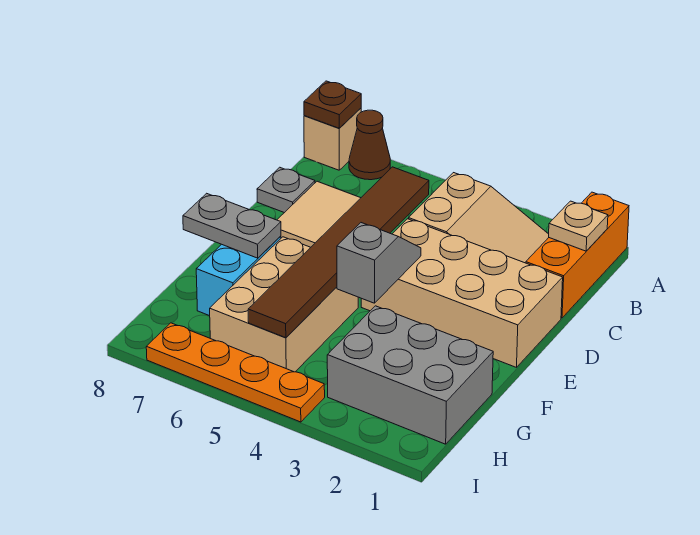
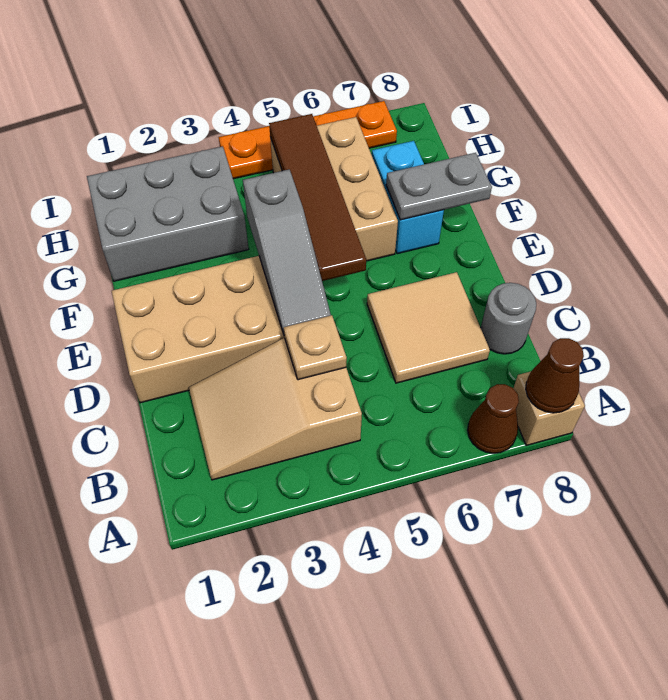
orange brick A1:C1 level 1 -> none
brown plate A8 level 2 -> brown cone A8 level 2
tan plate B1 level 2 -> tan plate C4 level 2
brown tile C5:H5 level 2 -> brown tile E5:H5 level 2
grey plate C8 level 1 -> grey round brick C8 level 1
grey slope E4:F4 level 2 top F -> grey slope D4:F4 level 2 top F

